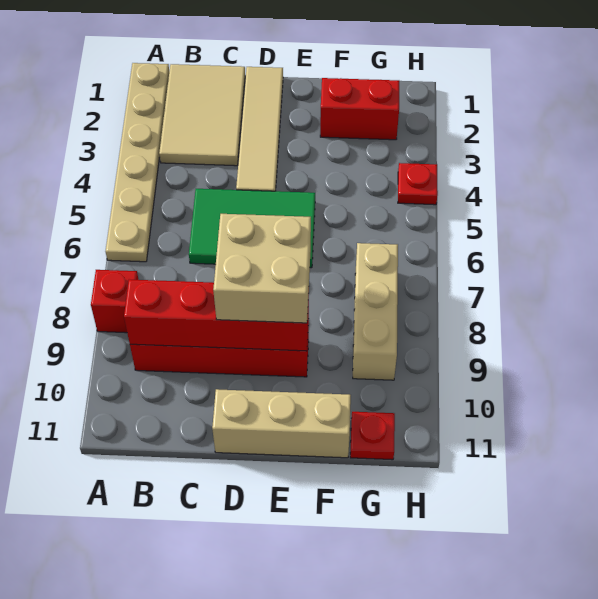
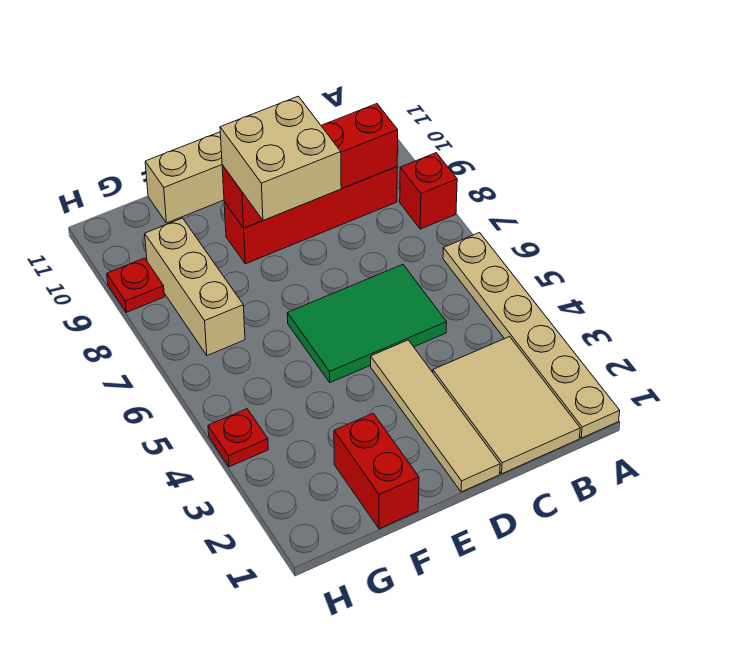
red brick F2:G2 level 1 -> red brick F1:F2 level 1
red plate G11 level 1 -> red plate H9 level 1

